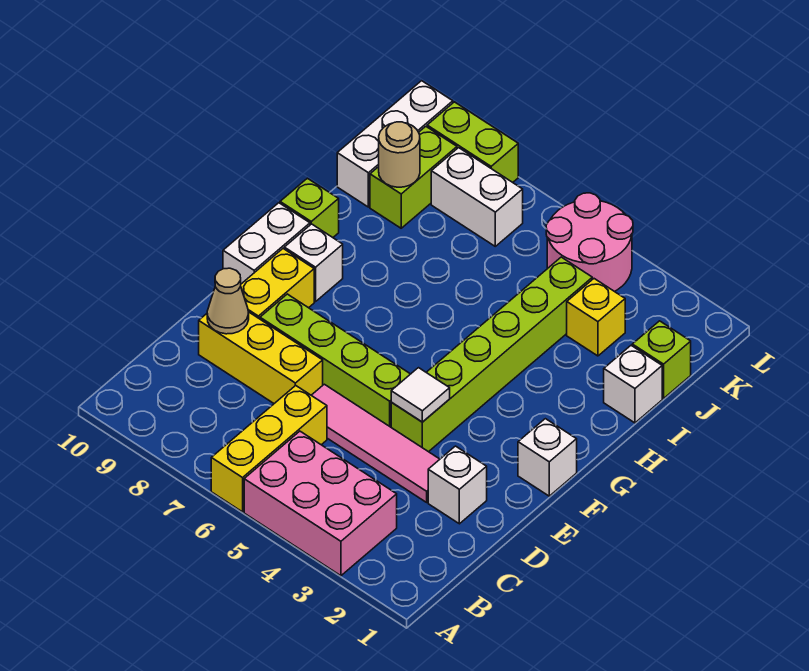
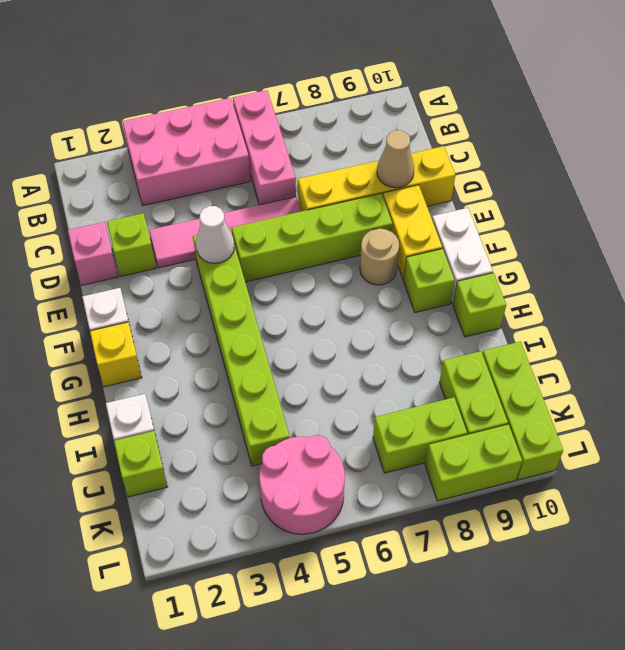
yellow brick A6:C6 level 1 -> pink brick A6:C6 level 1
none -> pink brick D1 level 1
white brick D2 level 1 -> lime brick D2 level 1
yellow brick D7:D9 level 1 -> yellow brick D7:D10 level 1
white tile E4 level 2 -> white cone E4 level 2
white brick G9 level 1 -> lime brick G9 level 1
yellow brick J3 level 1 -> yellow brick G1 level 1
tan round brick J9 level 2 -> tan round brick F8 level 1
white brick J10:L10 level 1 -> lime brick J10:L10 level 1
white brick K7:K8 level 1 -> lime brick K7:K8 level 1

